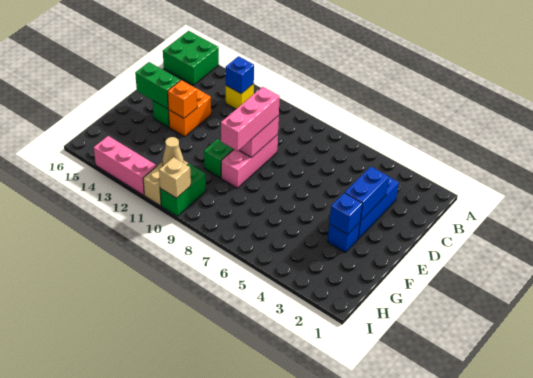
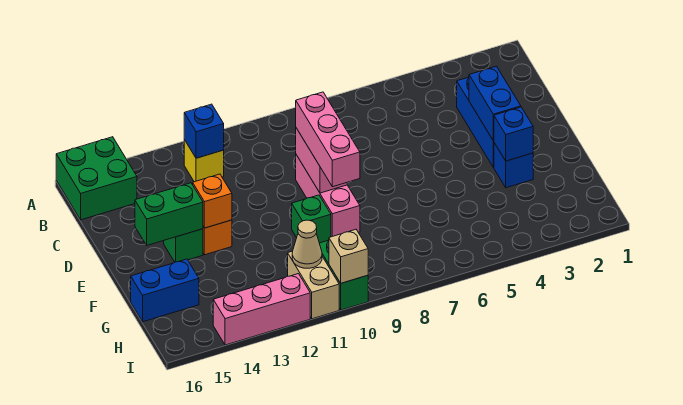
none -> blue brick G15:G16 level 1

